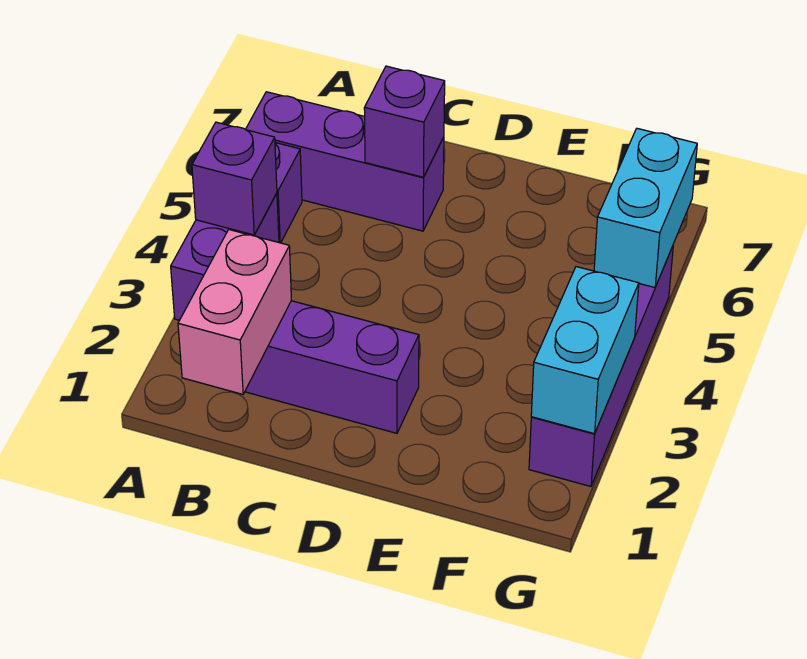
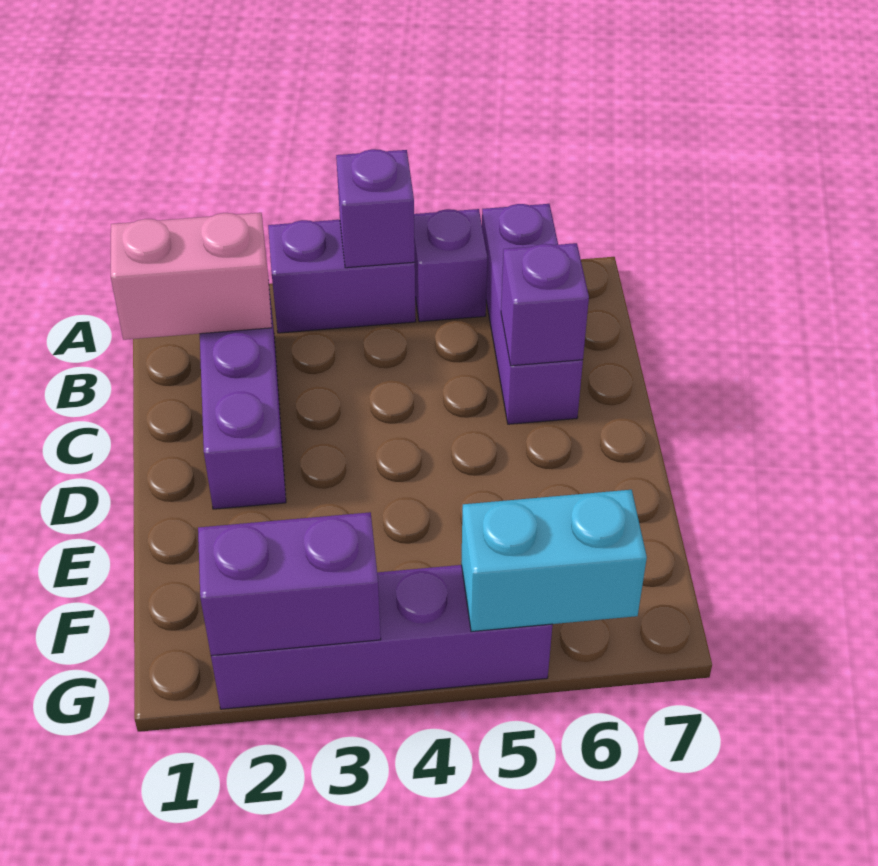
cyan brick G2:G3 level 2 -> purple brick G2:G3 level 2

